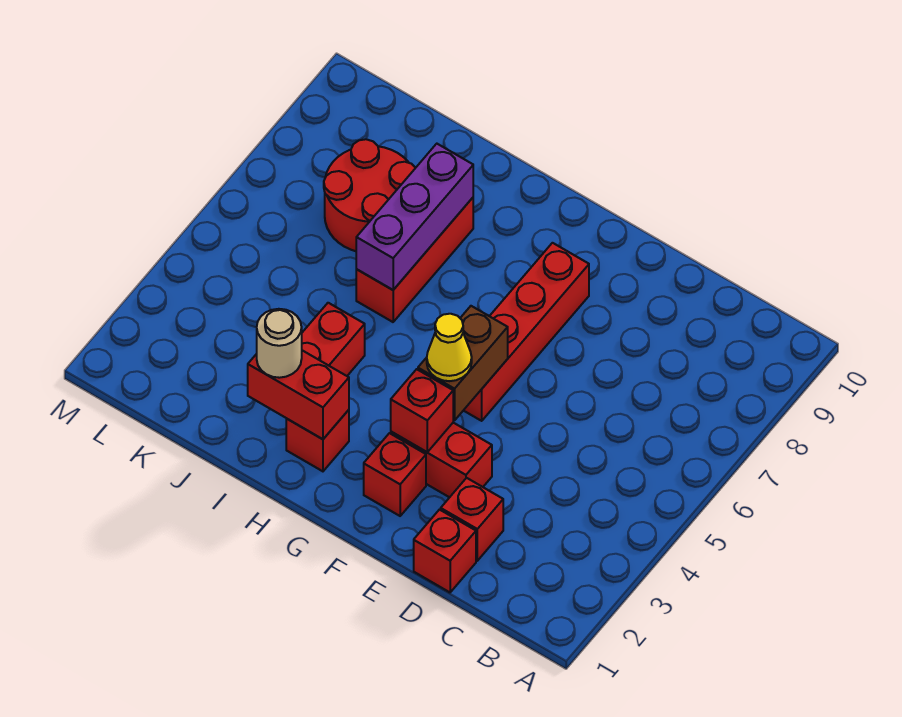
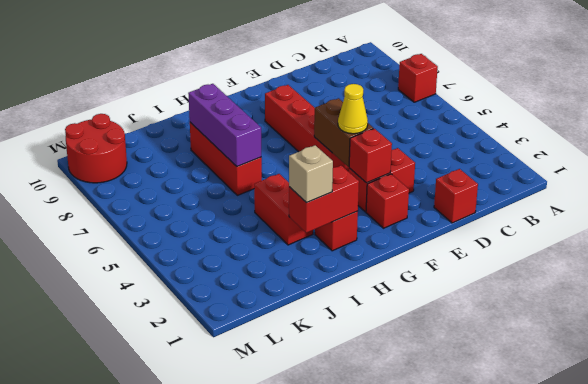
red brick D2 level 1 -> red brick A7 level 1
tan round brick I2 level 3 -> tan brick I2 level 3
red round brick J7:K8 level 1 -> red round brick L9:M10 level 1

